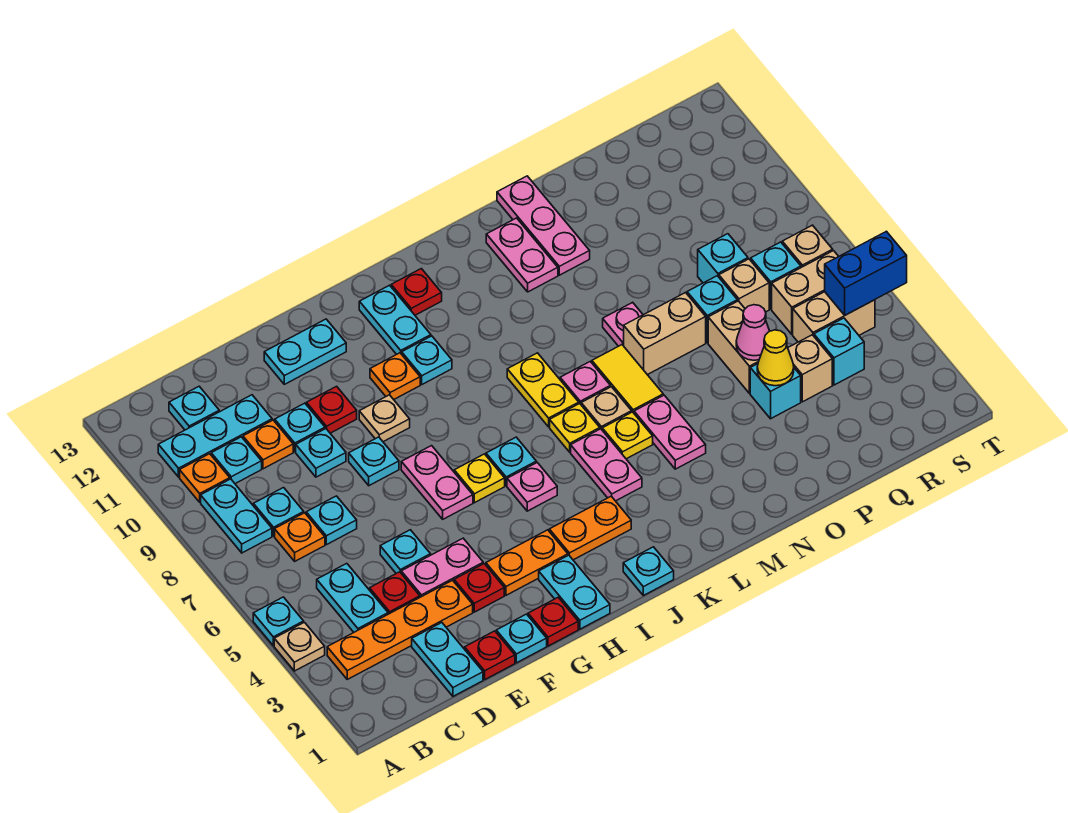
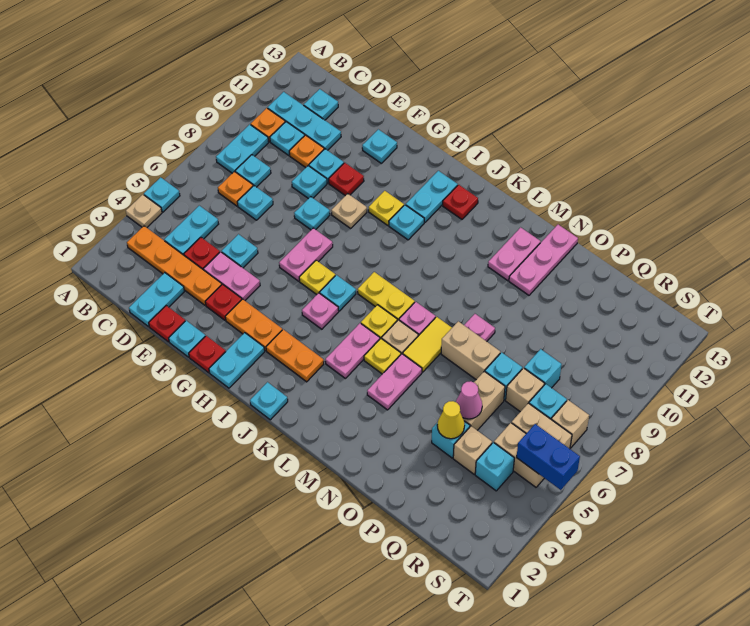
cyan plate F12:G12 level 1 -> cyan plate F12 level 1
orange plate H10 level 1 -> yellow plate H10 level 1
yellow plate K7:K8 level 1 -> yellow plate J7:K7 level 1

